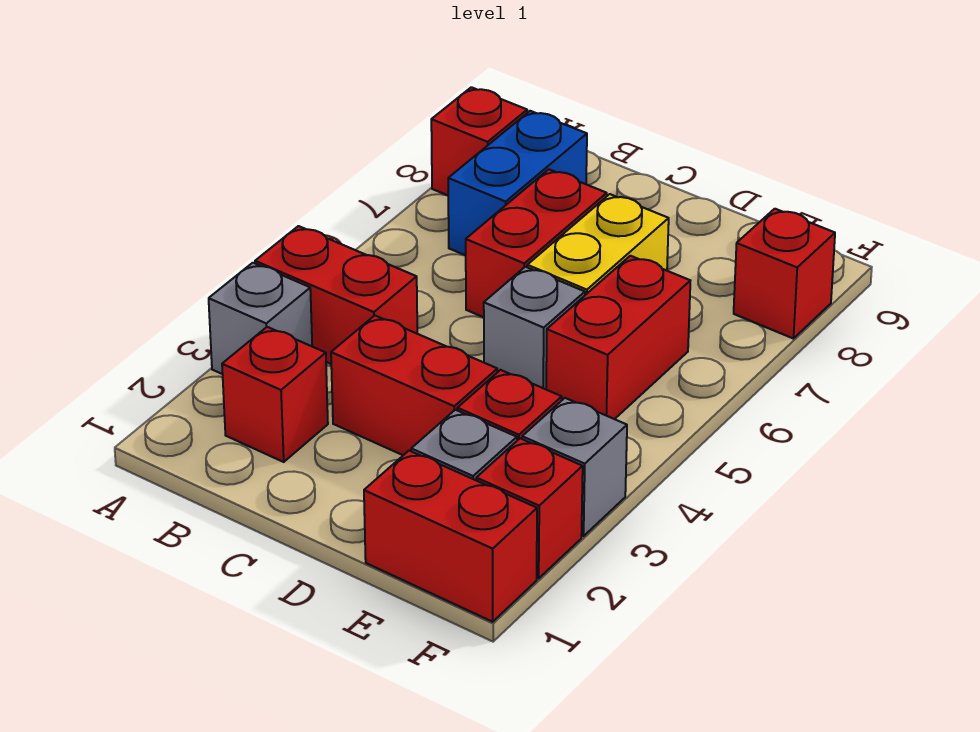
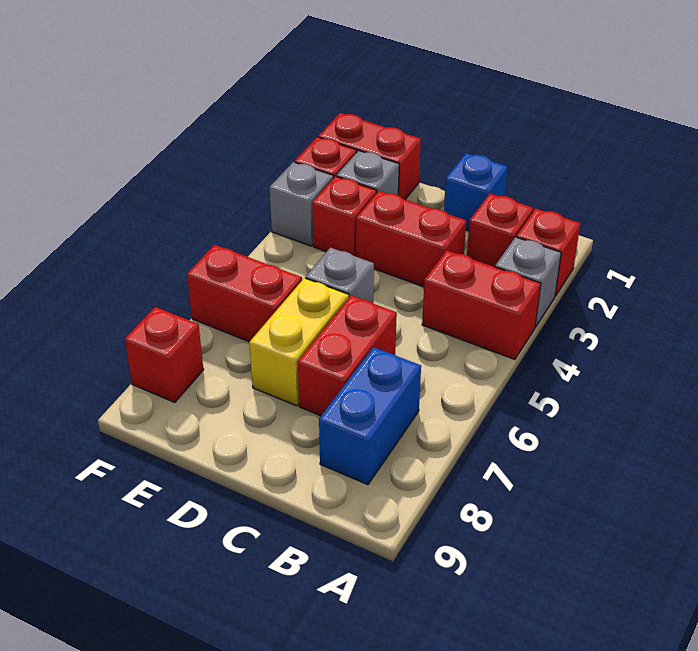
red brick A8 level 1 -> red brick A2 level 1
none -> blue brick C1 level 1
red brick E5:E6 level 1 -> red brick E6:F6 level 1

